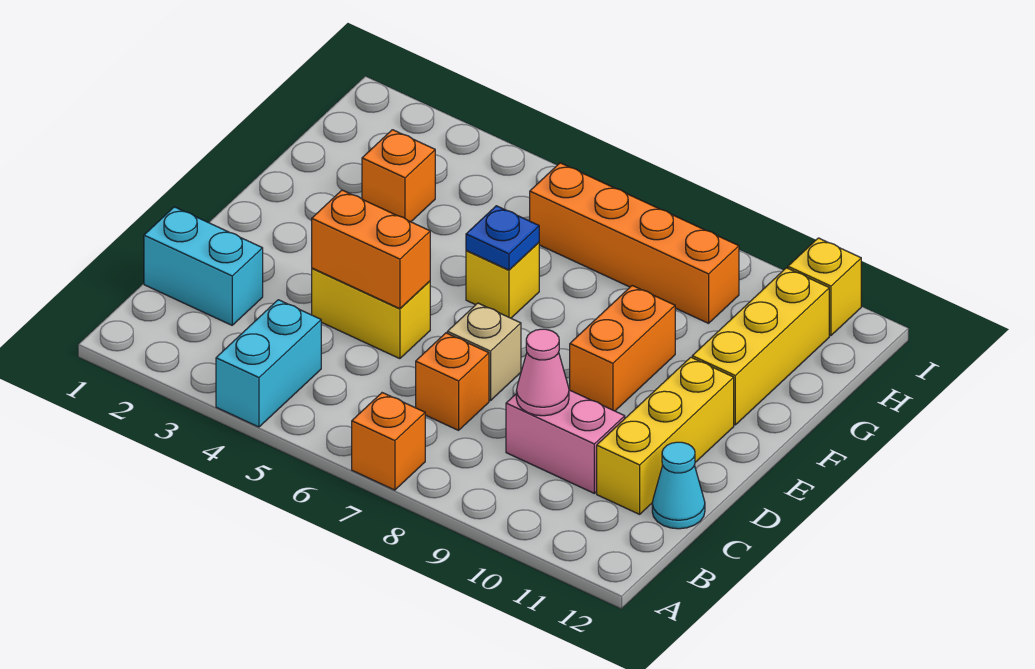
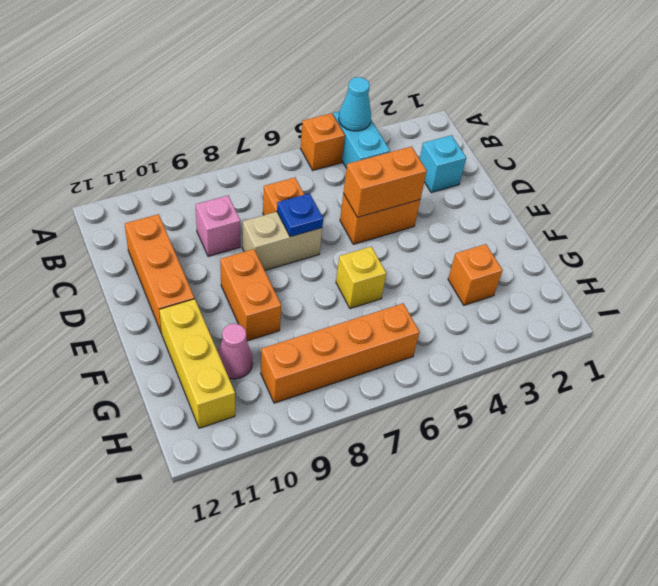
orange brick A7 level 1 -> orange brick A5 level 1
cyan brick C1:C2 level 1 -> cyan brick C2 level 1
pink brick C9:C10 level 1 -> pink brick C9 level 1
pink cone C9 level 2 -> pink cone G10 level 1
yellow brick C11:E11 level 1 -> orange brick C11:E11 level 1
cyan cone C12 level 1 -> cyan cone A4 level 2
yellow brick D4:D5 level 1 -> orange brick D4:D5 level 1
tan brick D7 level 1 -> tan brick D7:D8 level 1
blue plate F6 level 2 -> blue plate D7 level 2
yellow brick I11 level 1 -> none

